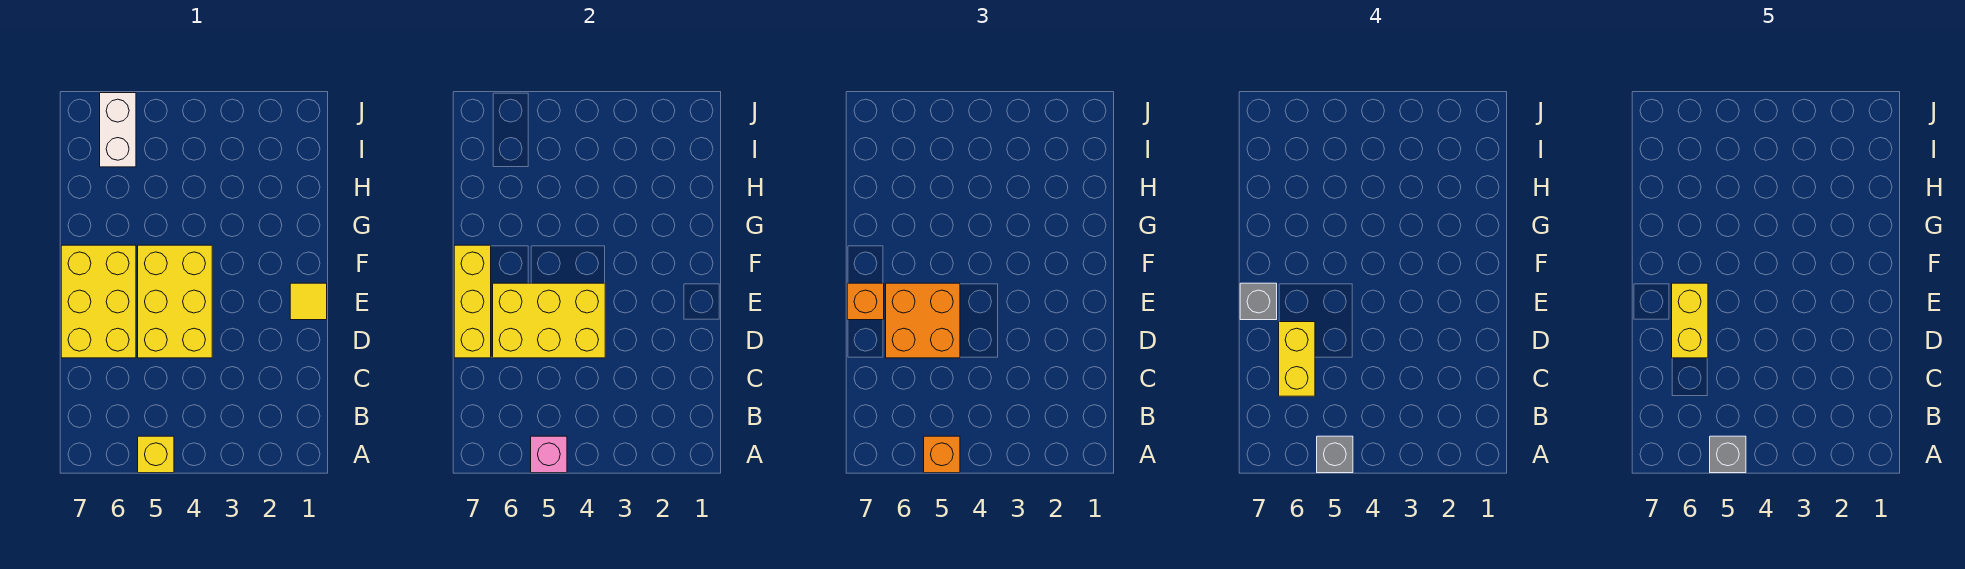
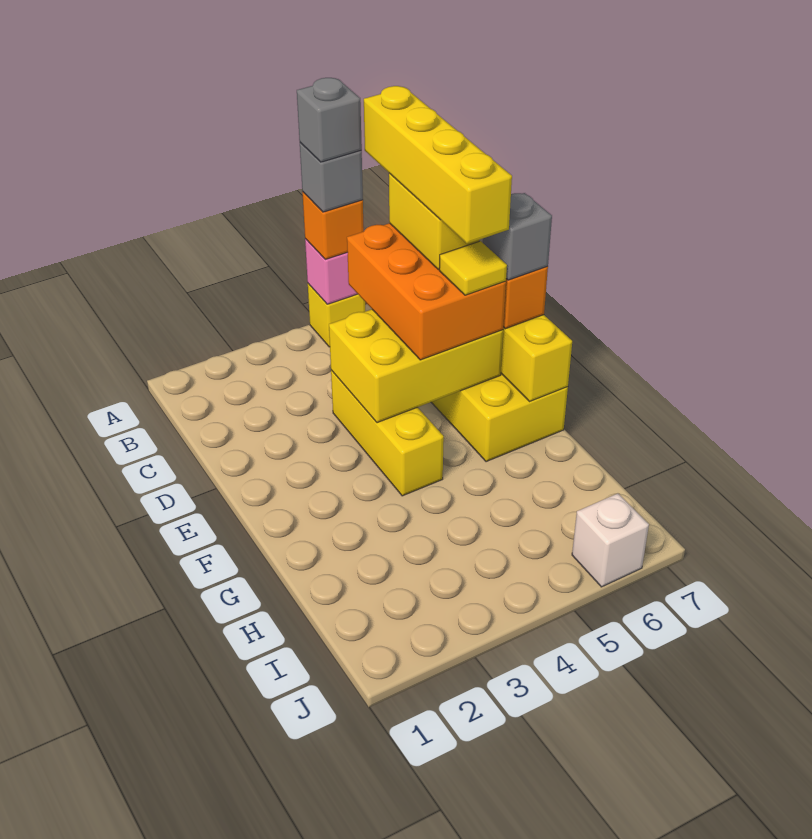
yellow brick D4:F5 level 1 -> yellow brick D4:F4 level 1
orange brick D5:E6 level 3 -> orange brick C5:E6 level 3
yellow brick D6:E6 level 5 -> yellow brick B6:E6 level 5
yellow tile E1 level 1 -> yellow tile E6 level 4
white brick I6:J6 level 1 -> white brick J6 level 1

